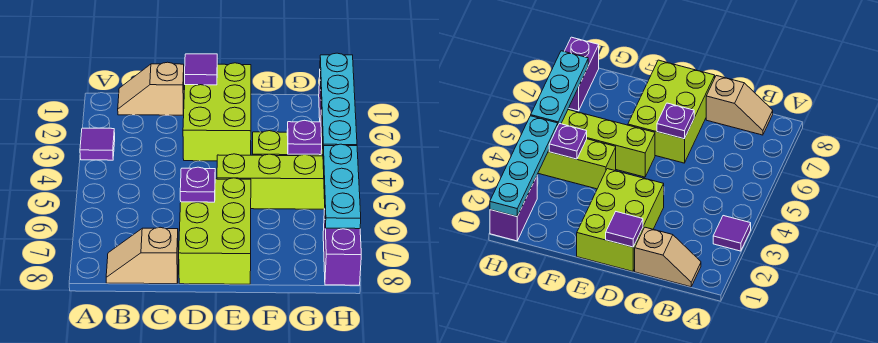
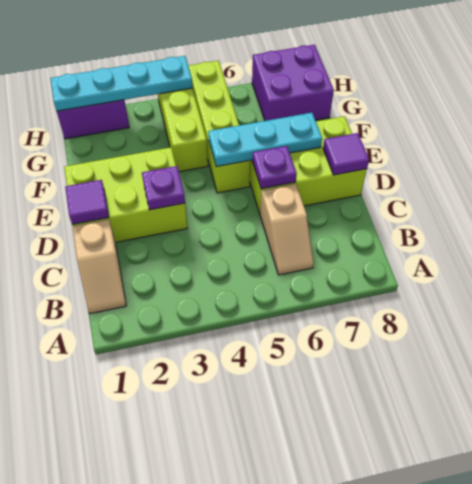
purple tile A3 level 1 -> purple tile D8 level 2
tan slope B8:C8 level 1 top C -> tan slope B6:C6 level 1 top C
purple plate G4 level 2 -> purple plate D3 level 2
cyan plate H5:H7 level 2 -> cyan plate E5:E7 level 2
purple brick H7:H8 level 1 -> purple brick G7:H8 level 1

